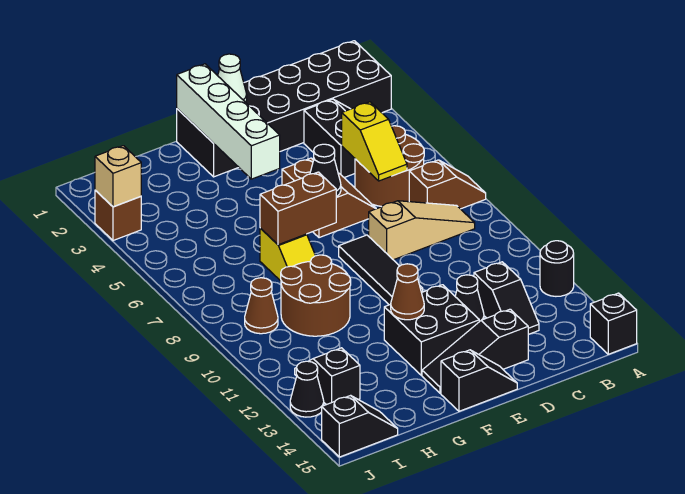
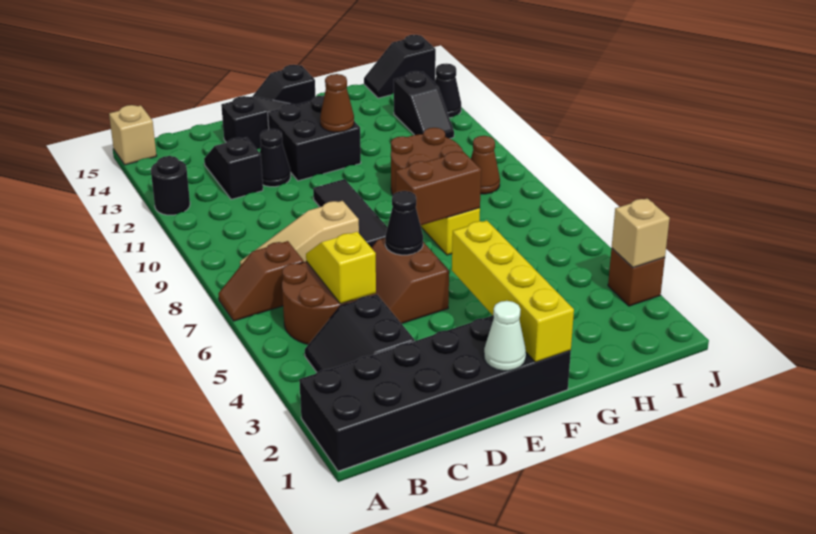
black brick A15 level 1 -> tan brick A15 level 1
white brick F1:F4 level 2 -> yellow brick F1:F4 level 2

